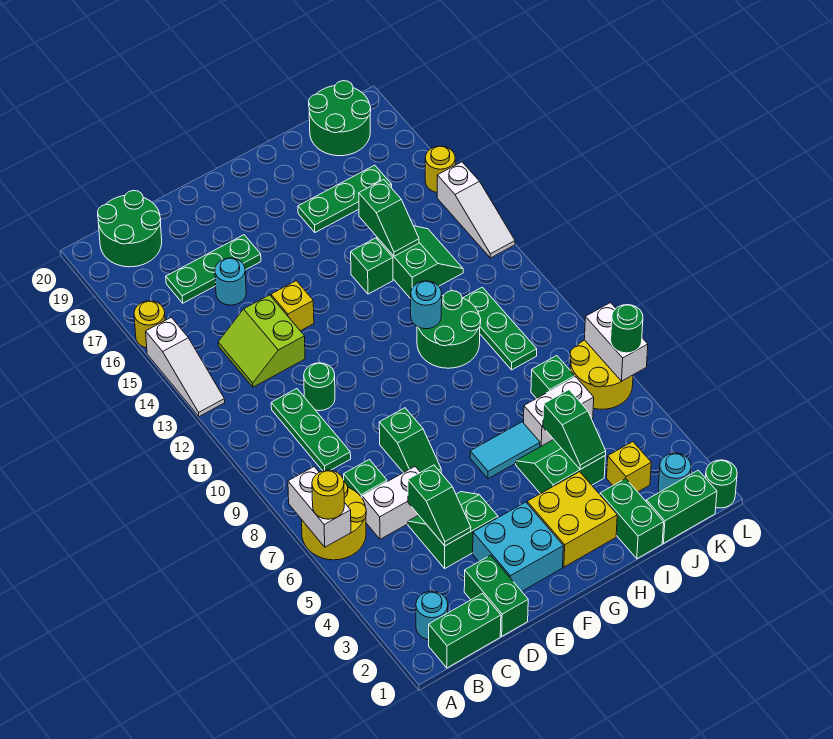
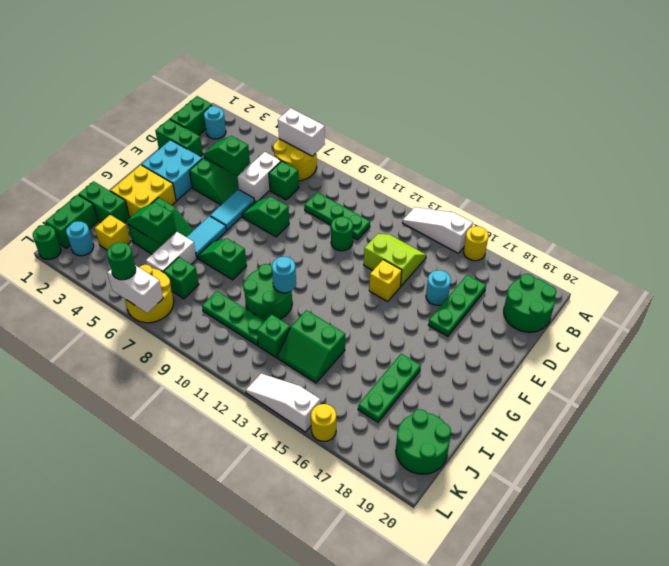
yellow round brick A6 level 3 -> none
none -> cyan tile E6:F6 level 1
green brick H14 level 1 -> green brick J12 level 1
green slope I14:I15 level 2 top 15 -> green slope H7:H8 level 1 top 8

